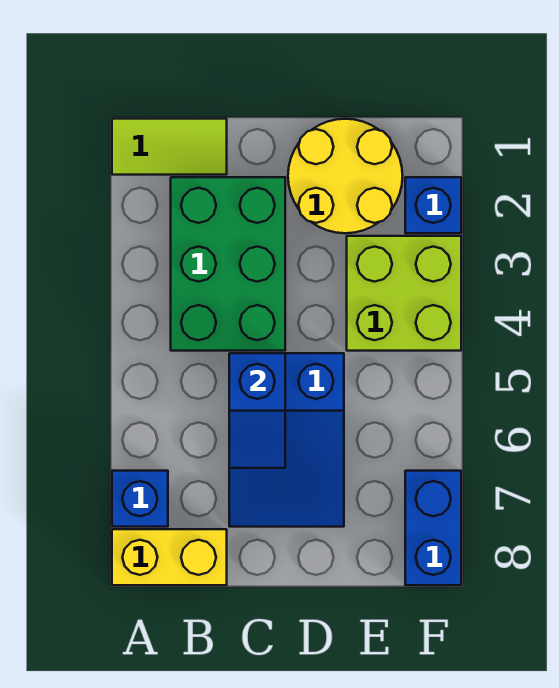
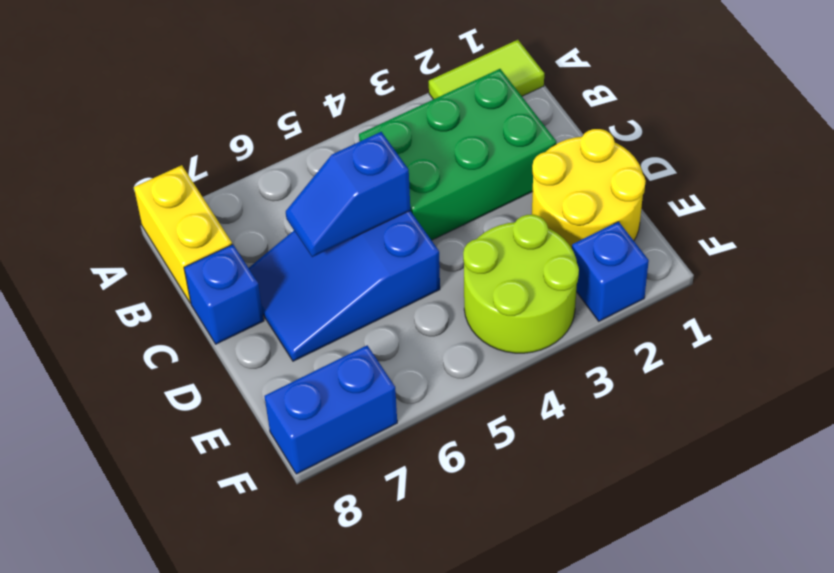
lime tile A1:B1 level 1 -> lime tile A1:A2 level 1
blue brick A7 level 1 -> blue brick C8 level 1
lime brick E3:F4 level 1 -> lime round brick E3:F4 level 1

